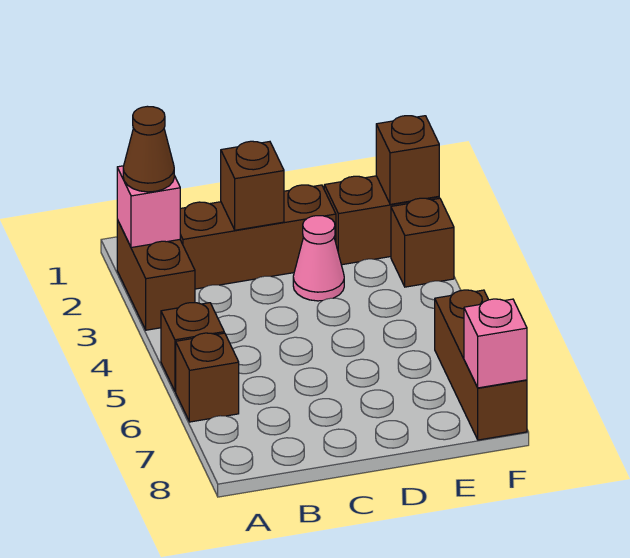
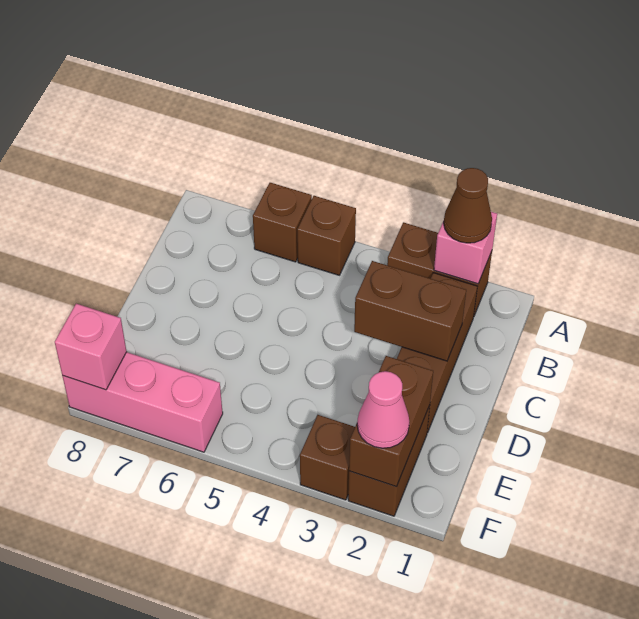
brown brick C2 level 2 -> brown brick C2:C3 level 2
pink cone D3 level 1 -> pink cone F2 level 3
brown brick F2 level 2 -> brown brick E2:F2 level 2
brown brick F6:F8 level 1 -> pink brick F6:F8 level 1

